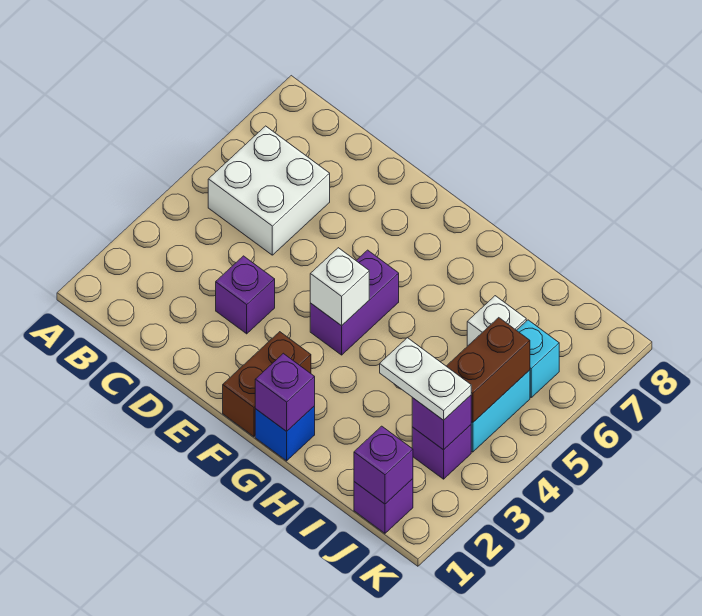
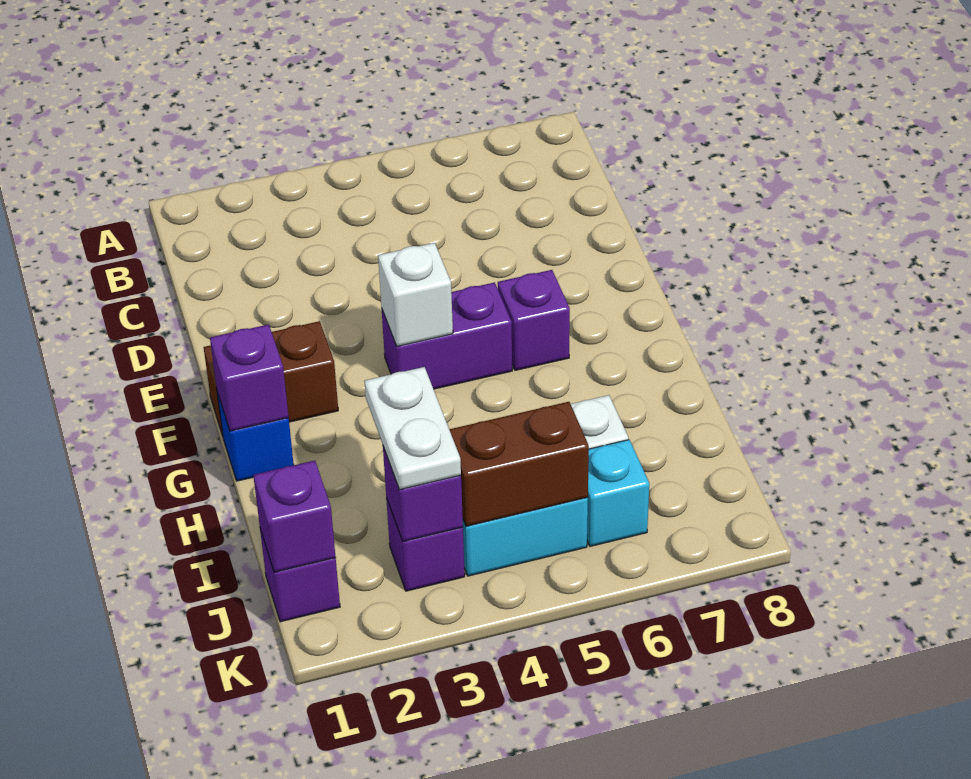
white brick B5:C6 level 1 -> none
purple brick D3 level 1 -> purple brick F6 level 1

